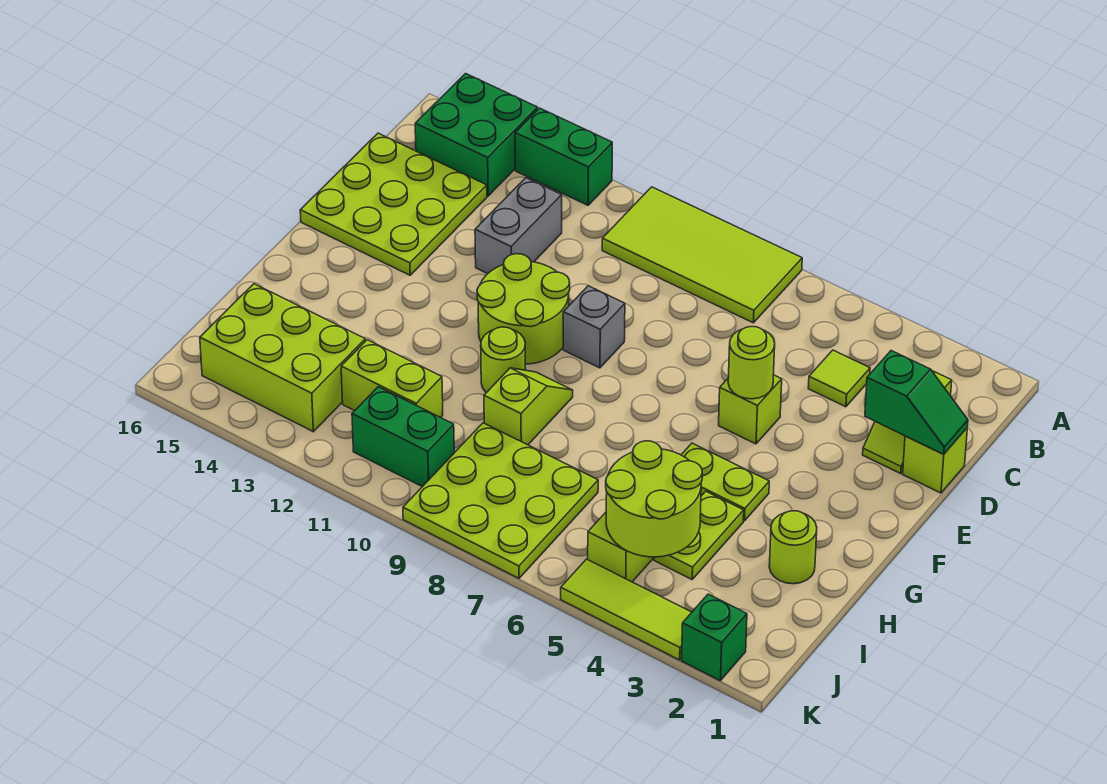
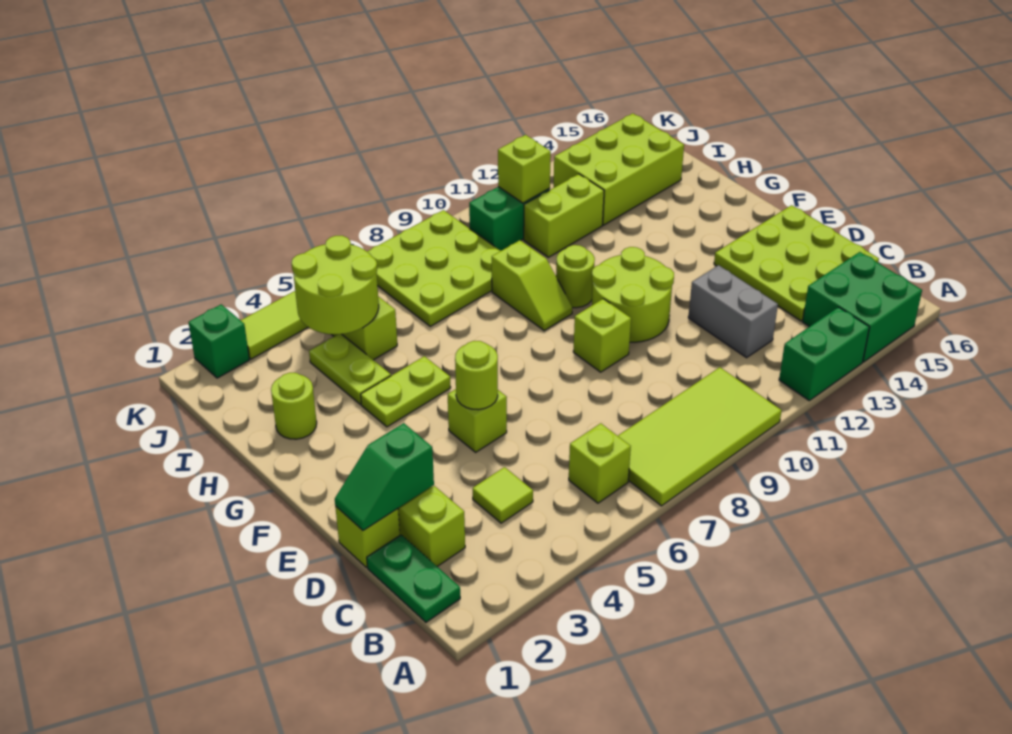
none -> green plate B1:C1 level 1
none -> lime brick B6 level 1
grey brick E9 level 1 -> lime brick E9 level 1
none -> lime brick J11 level 2

